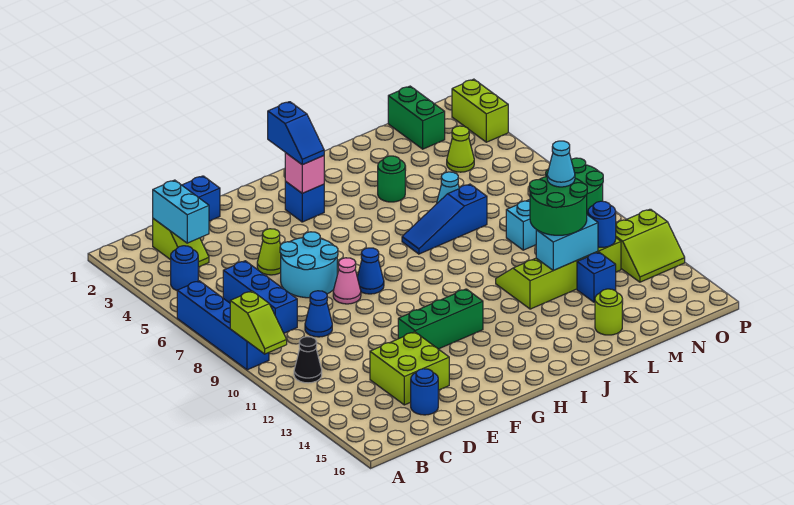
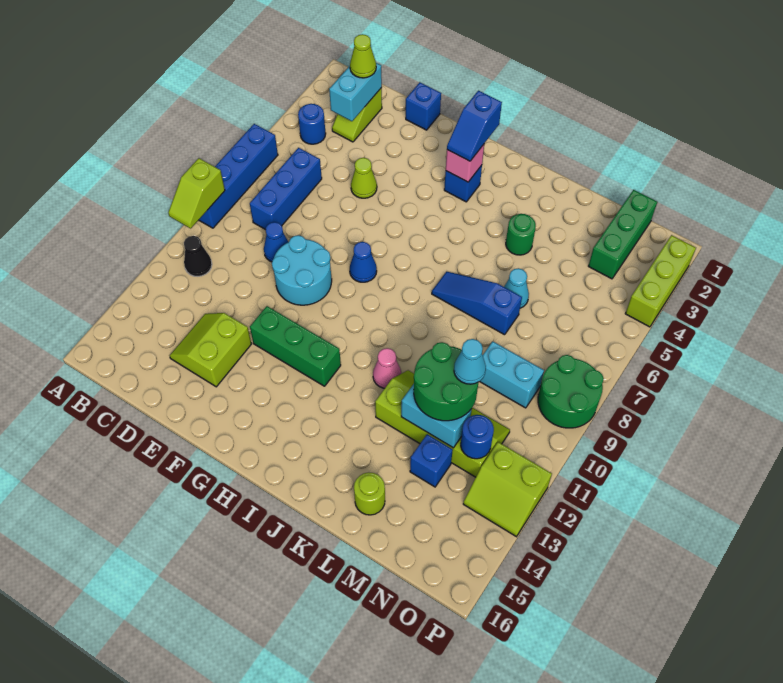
lime brick D13:E14 level 1 -> lime slope D13:E14 level 1 top E
blue round brick D15 level 1 -> none
cyan round brick E6:F7 level 1 -> cyan round brick E9:F10 level 1
pink cone F8 level 1 -> pink cone J11 level 1
green brick N1:N2 level 1 -> green brick N1:N3 level 1
lime cone N4 level 1 -> lime cone C2 level 3
lime brick P2:P3 level 1 -> lime brick P2:P4 level 1

